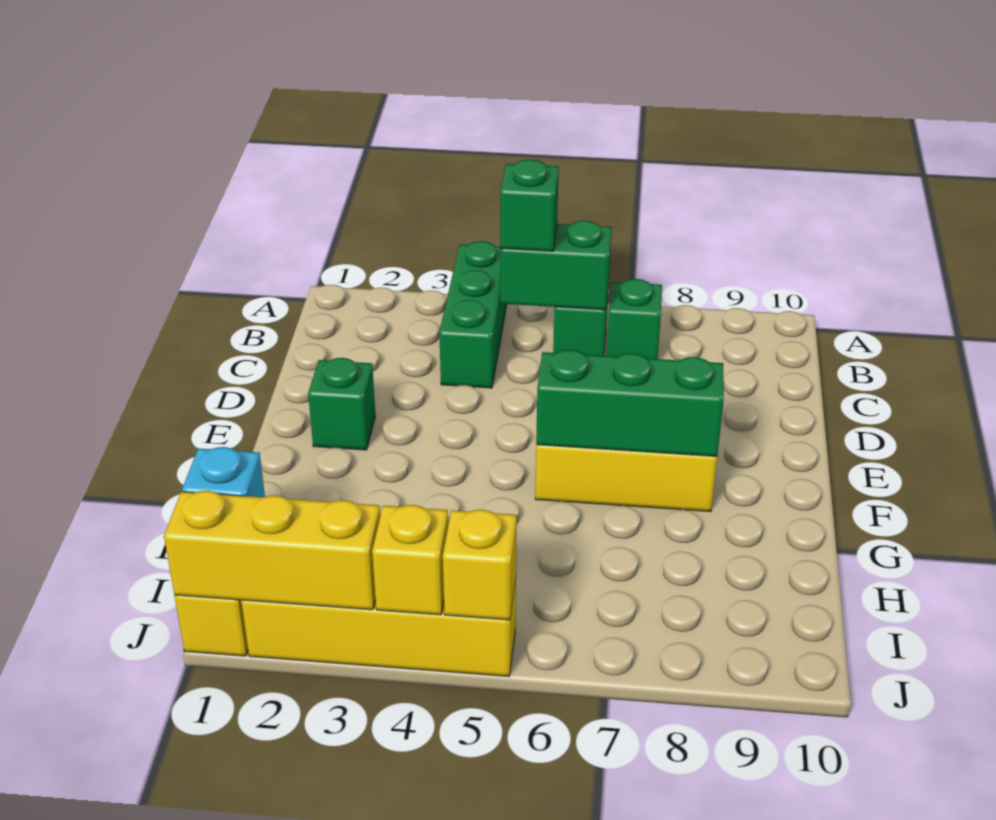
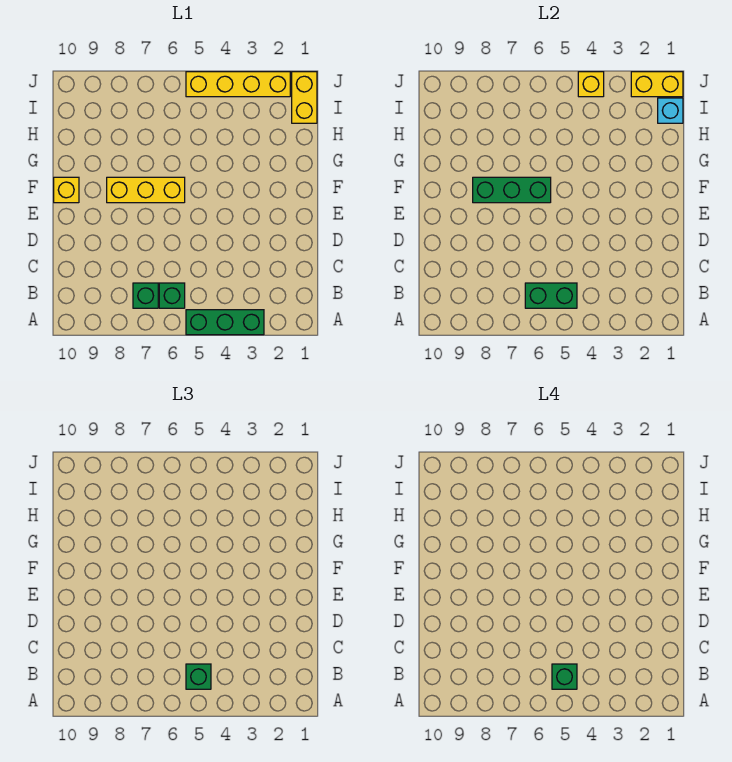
green brick A4:C4 level 1 -> green brick A3:A5 level 1
green brick E2 level 1 -> green brick B5 level 4
yellow brick J1:J3 level 2 -> yellow brick J1:J2 level 2
yellow brick J5 level 2 -> yellow brick F10 level 1

